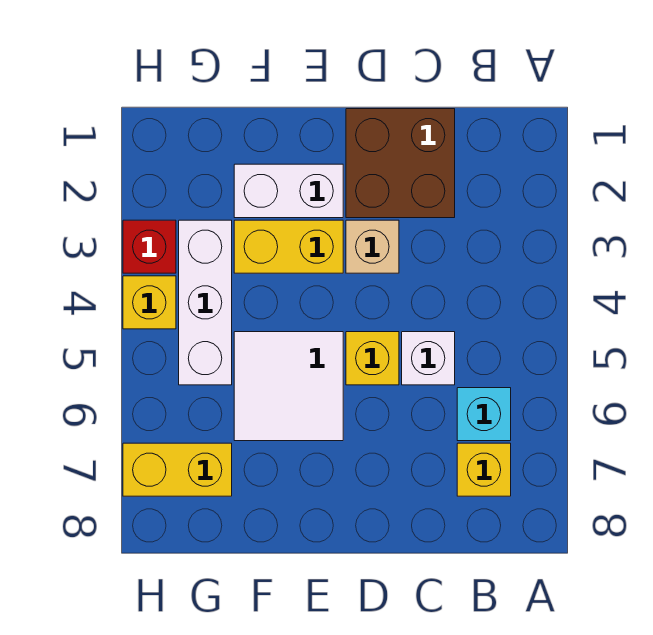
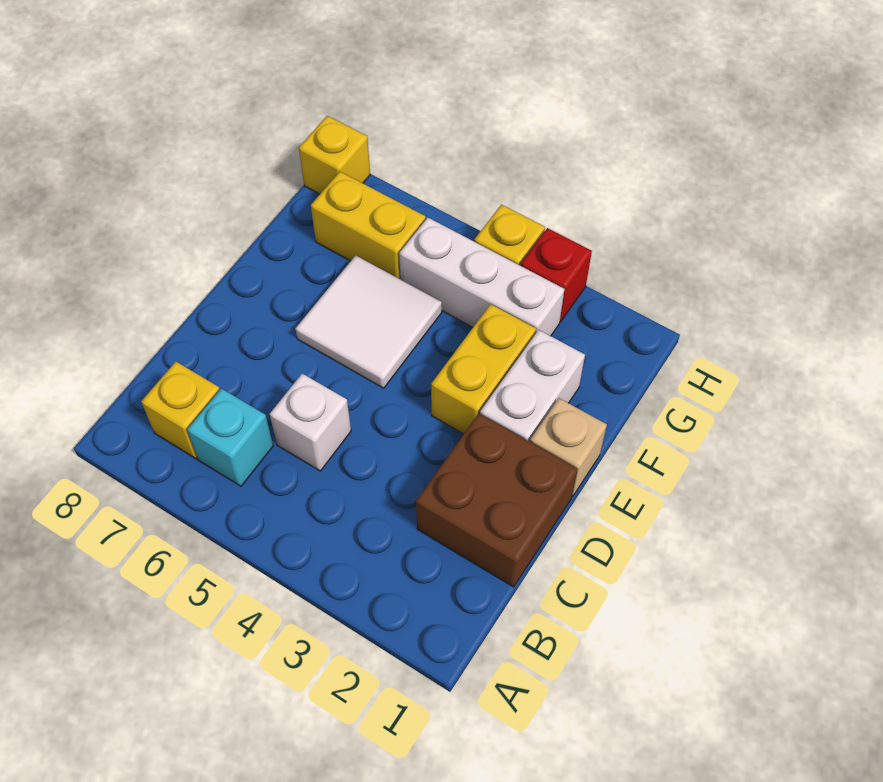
tan brick D3 level 1 -> tan brick E1 level 1
yellow brick D5 level 1 -> yellow brick H8 level 1
yellow brick G7:H7 level 1 -> yellow brick G6:G7 level 1

